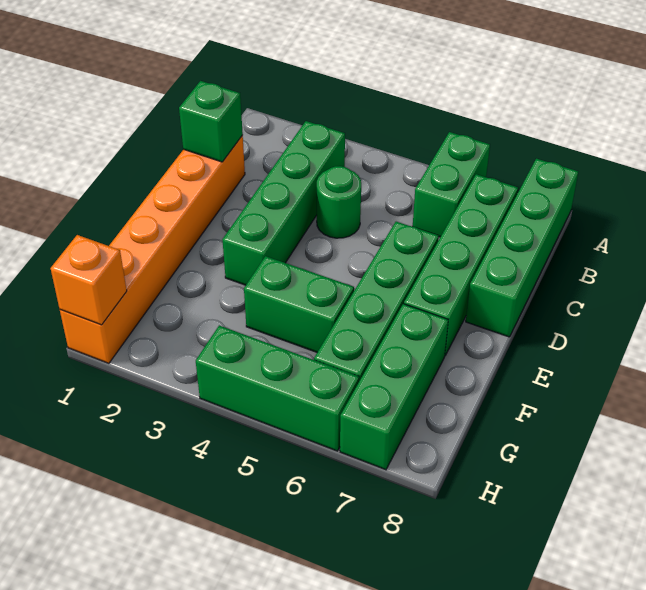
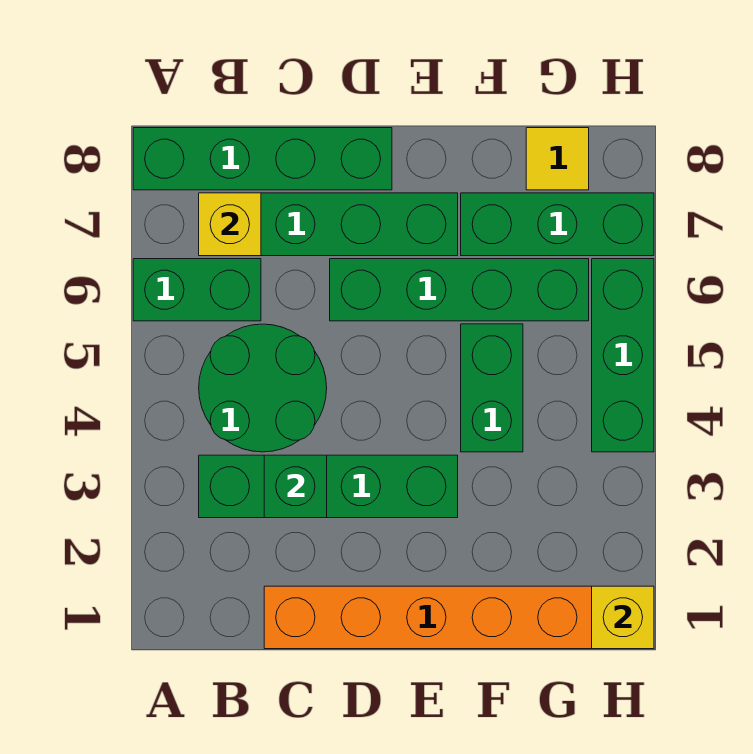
none -> yellow brick B7 level 2
green brick C1 level 2 -> green brick C3 level 2
green round brick C4 level 1 -> green round brick B4:C5 level 1
none -> yellow tile G8 level 1
orange brick H1 level 2 -> yellow brick H1 level 2

